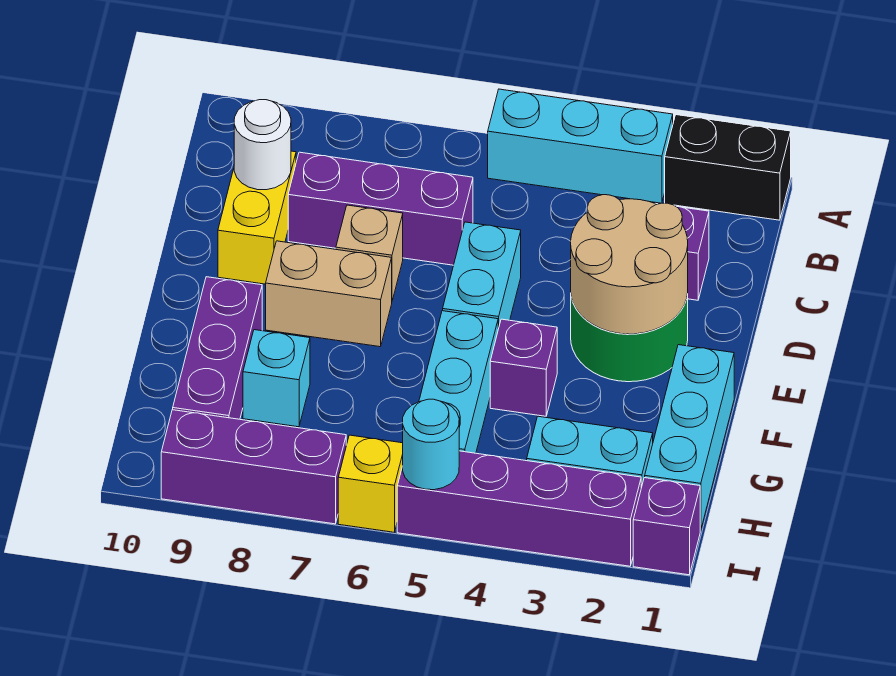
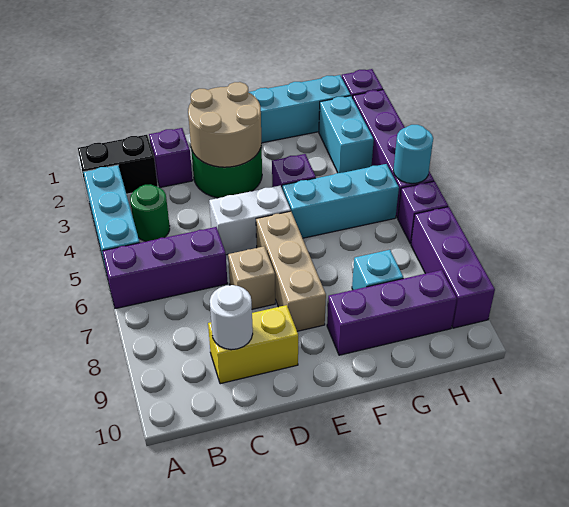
black brick A1:A2 level 1 -> black brick A2:B2 level 1
none -> green round brick B4 level 1
purple brick C6:C8 level 1 -> purple brick A6:C6 level 1
cyan brick D5:E5 level 1 -> white brick D5:E5 level 1
tan brick E7:E8 level 1 -> tan brick E6:E8 level 1
yellow brick I6 level 1 -> purple brick I6 level 1

